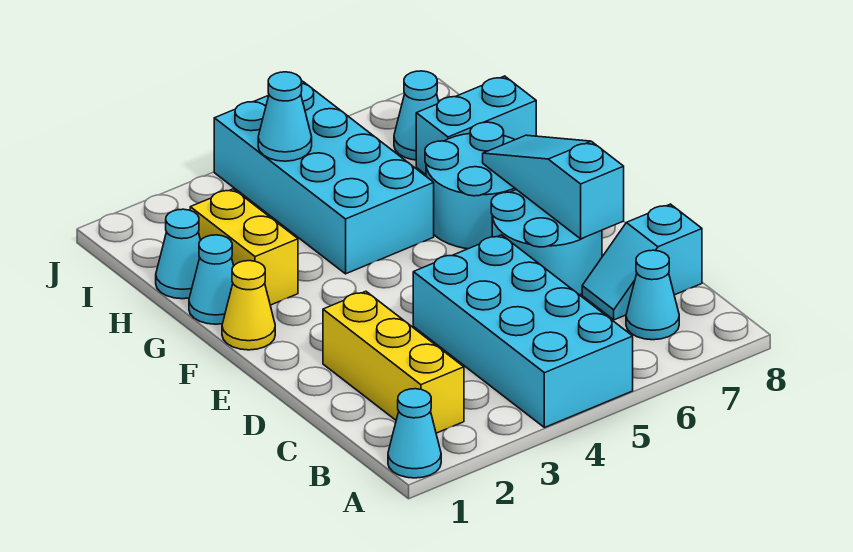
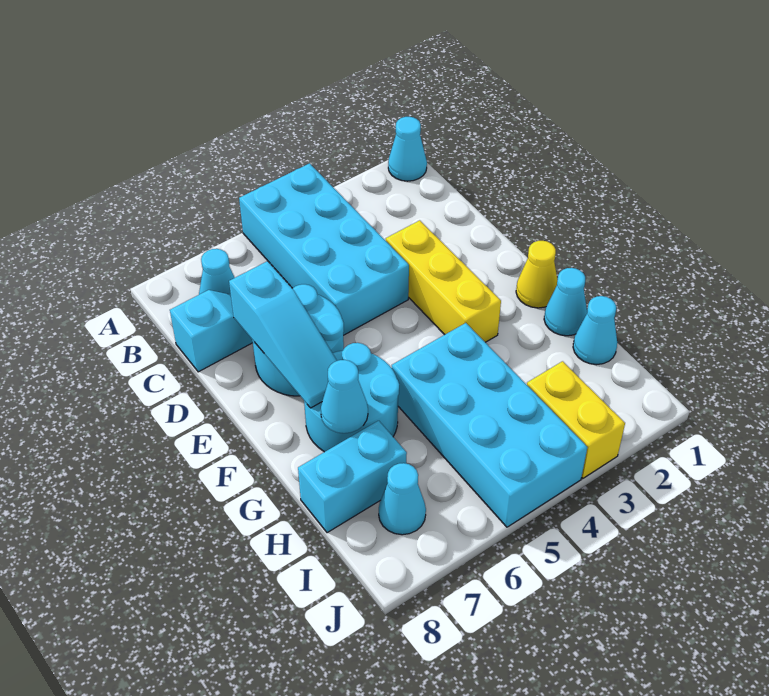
yellow brick B2:D2 level 1 -> yellow brick D3:F3 level 1
yellow brick G2:H2 level 1 -> yellow brick I3:J3 level 1
cyan cone I4 level 2 -> cyan cone G7 level 2

